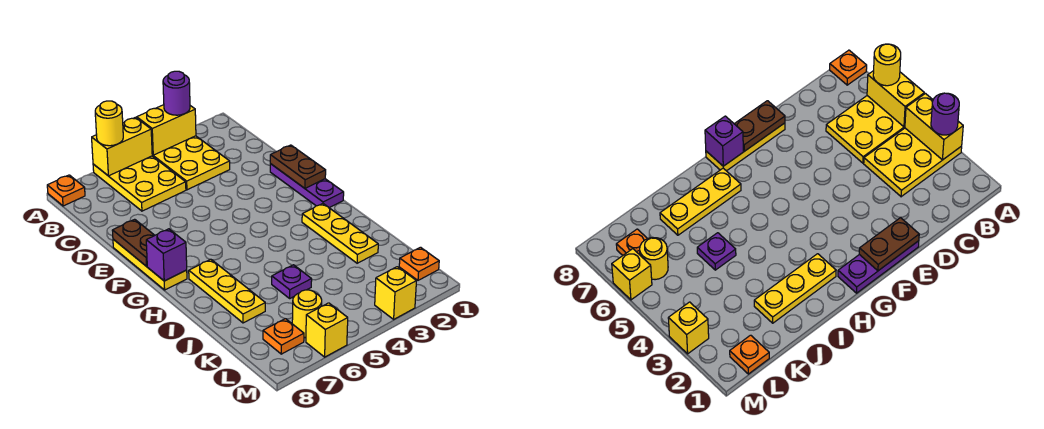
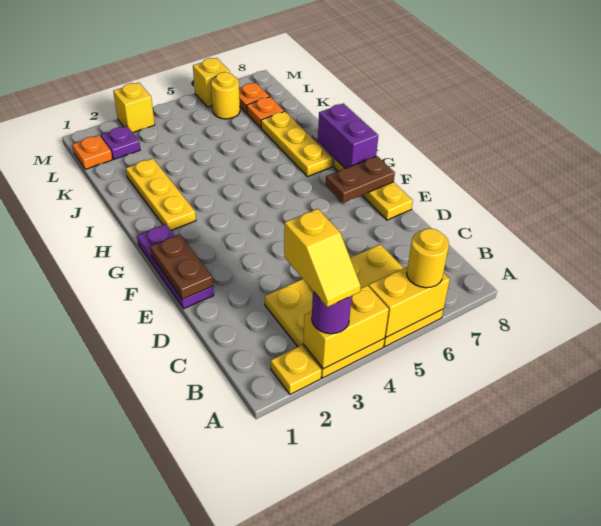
none -> yellow plate A2 level 1
none -> yellow slope A3:B3 level 4 top B
orange plate A8 level 1 -> orange plate K7 level 1
brown plate E8:F8 level 2 -> brown plate F7:F8 level 2
purple brick G8 level 2 -> purple brick G8:H8 level 2
purple plate J5 level 1 -> purple plate L2 level 1

